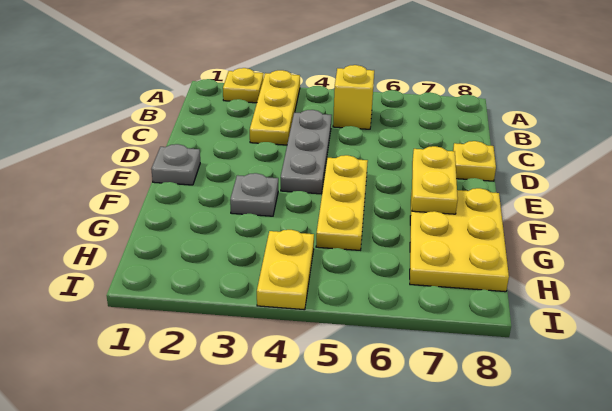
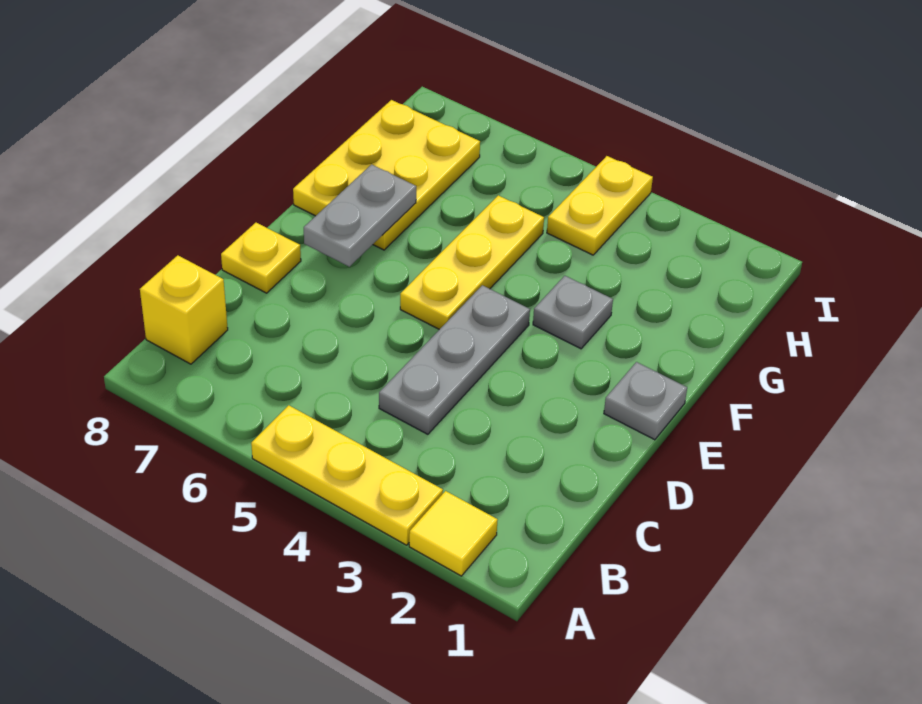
yellow plate A2 level 1 -> yellow tile A2 level 1
yellow plate A3:C3 level 1 -> yellow plate A3:A5 level 1
yellow brick B5 level 1 -> yellow brick B8 level 1
yellow plate E7:F7 level 2 -> grey plate E7:F7 level 2

